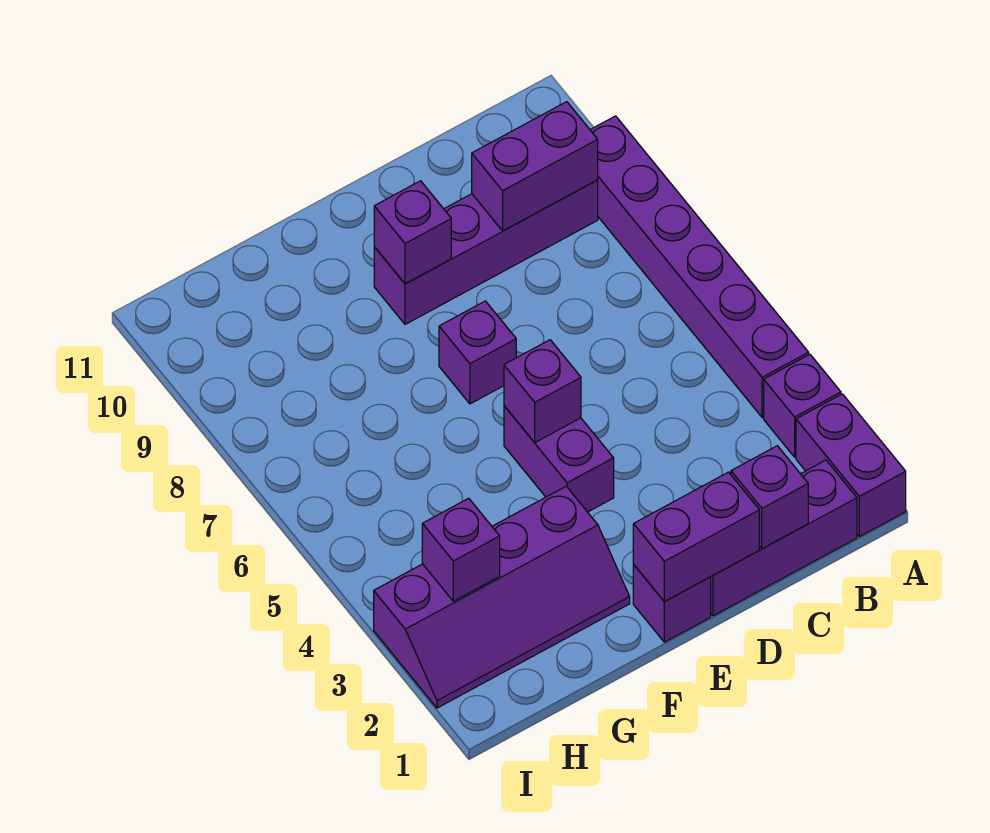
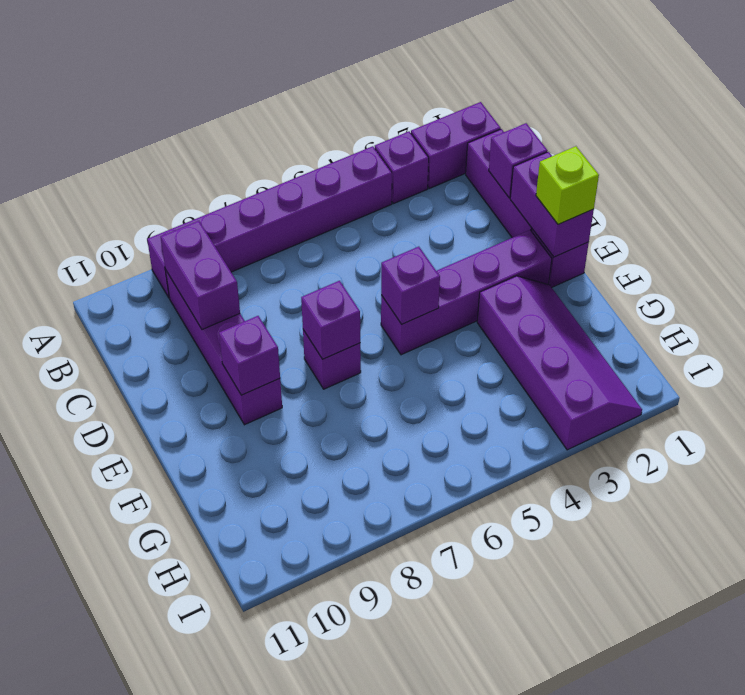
none -> lime brick E1 level 3
purple brick E4:E5 level 1 -> purple brick E2:E5 level 1
purple brick H3 level 2 -> purple brick E7 level 2

